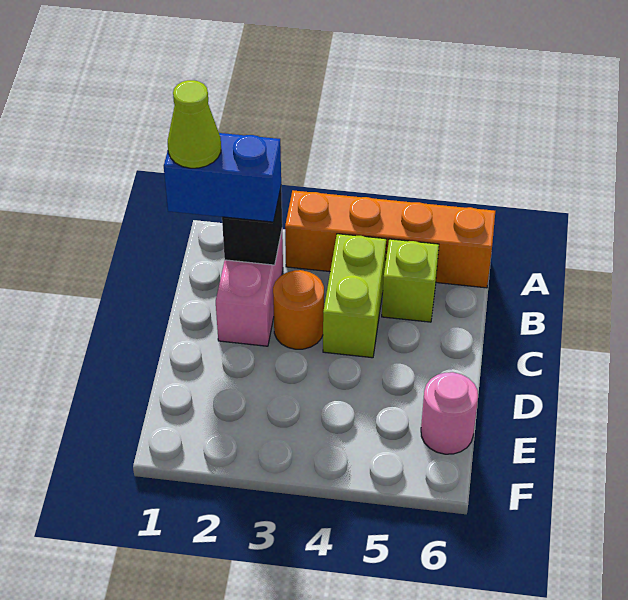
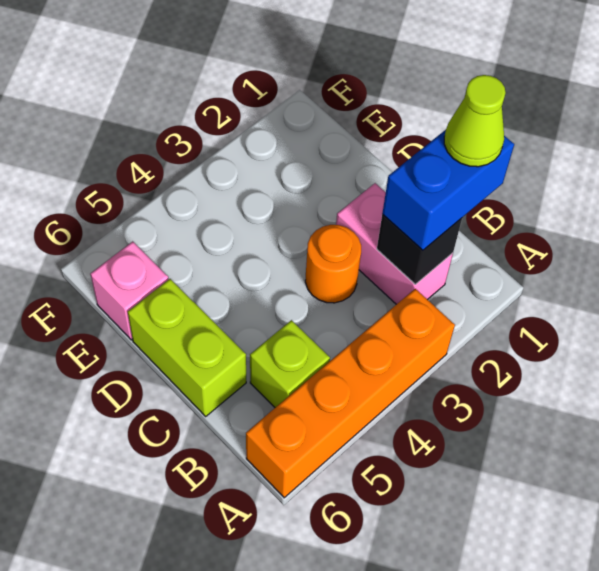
lime brick B4:C4 level 1 -> lime brick C6:D6 level 1
pink round brick E6 level 1 -> pink brick E6 level 1

